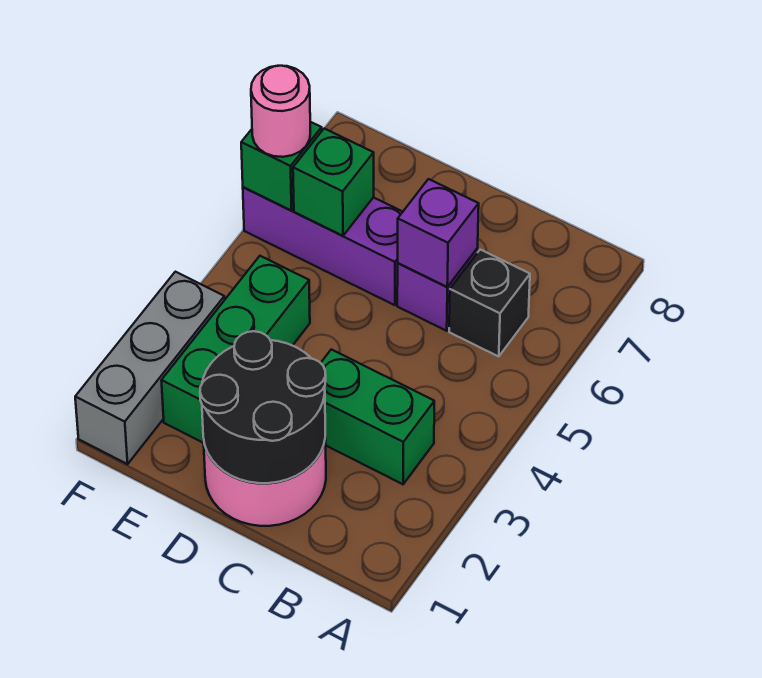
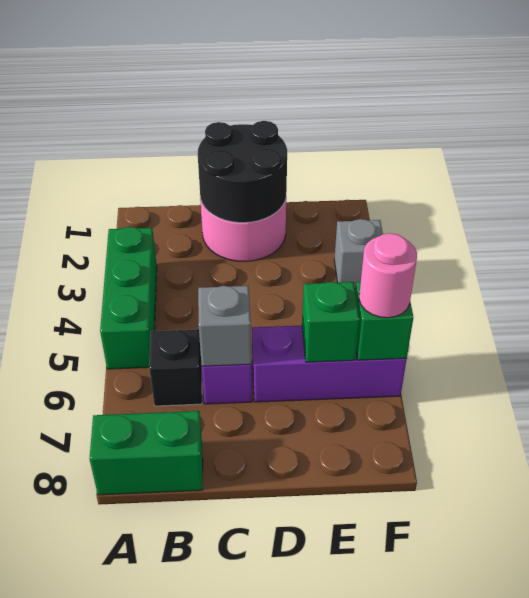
green brick B3:C3 level 1 -> green brick A8:B8 level 1
purple brick C6 level 2 -> grey brick C6 level 2
green brick E2:E4 level 1 -> green brick A3:A5 level 1
grey brick F1:F3 level 1 -> grey brick F3 level 1

